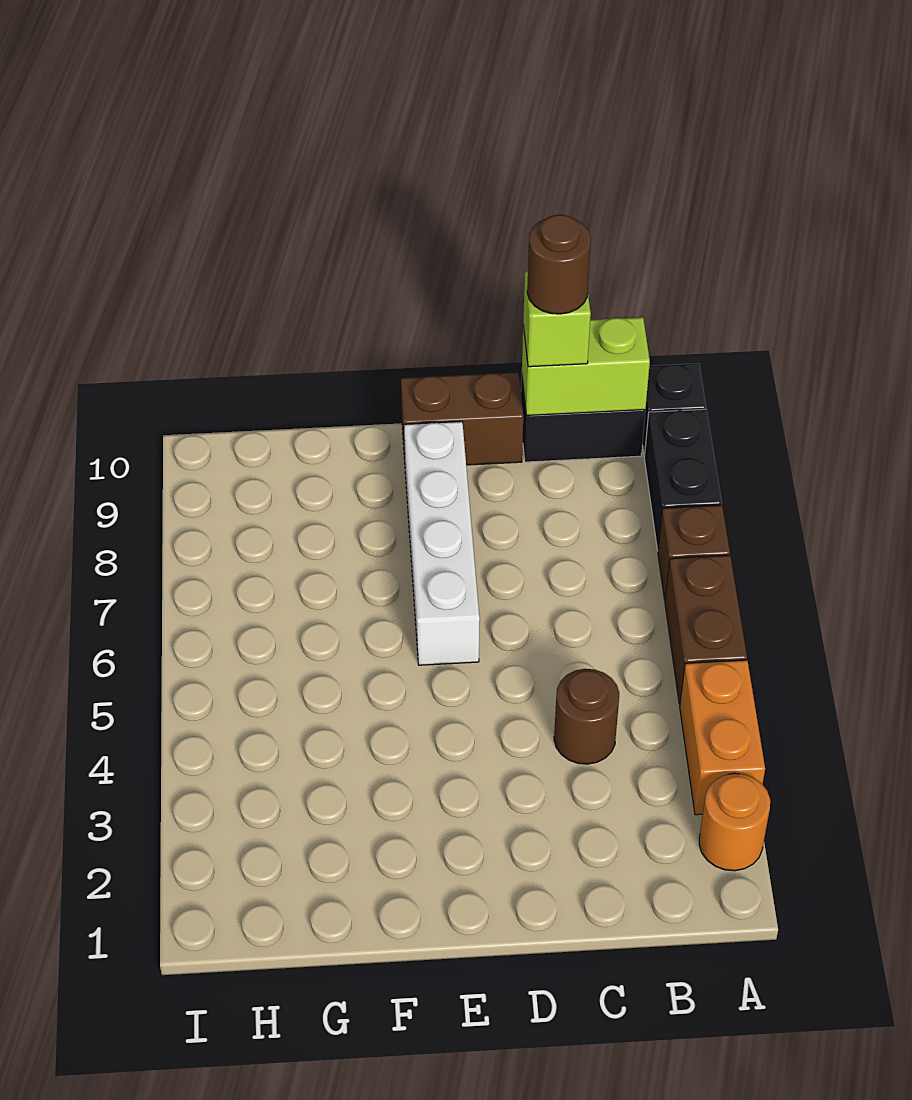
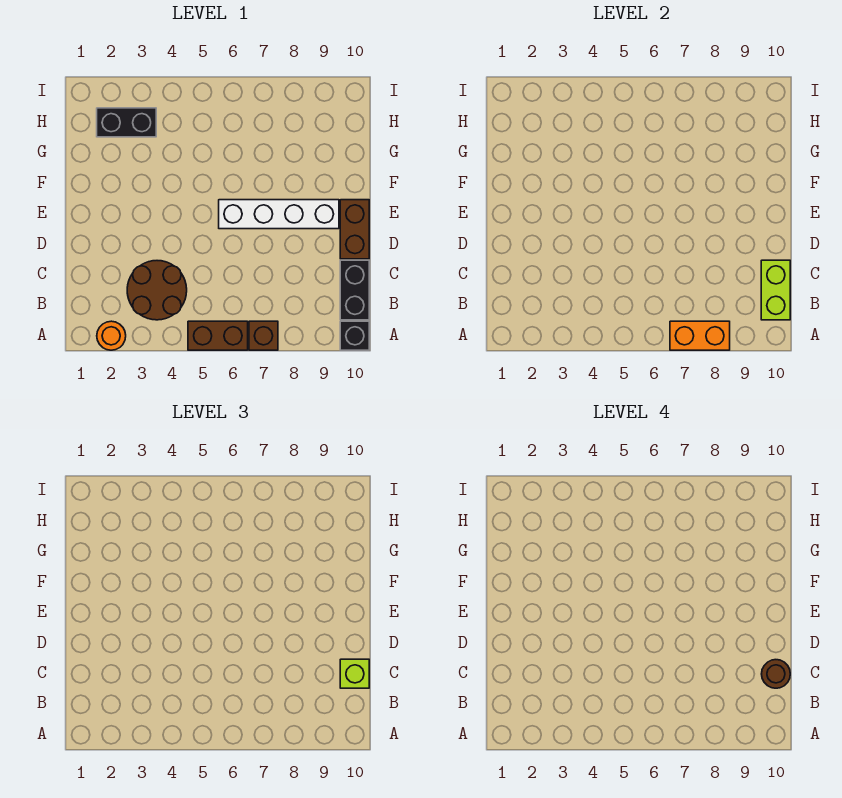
orange brick A3:A4 level 1 -> orange brick A7:A8 level 2
black brick A8:A9 level 1 -> black brick H2:H3 level 1
brown round brick C4 level 1 -> brown round brick B3:C4 level 1

